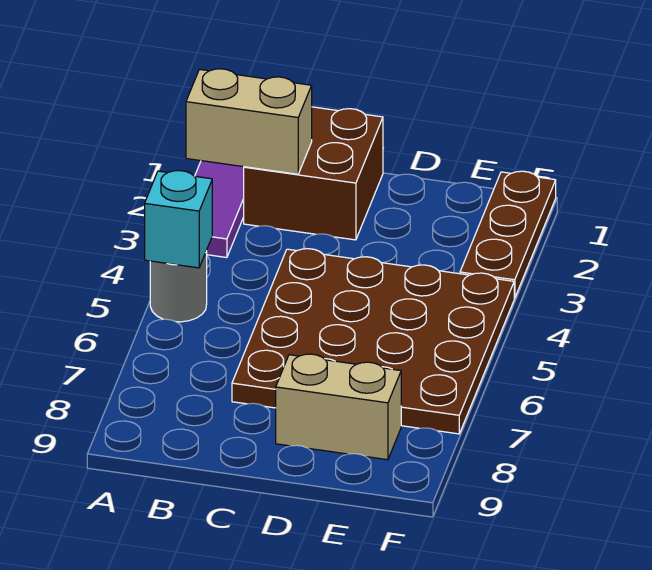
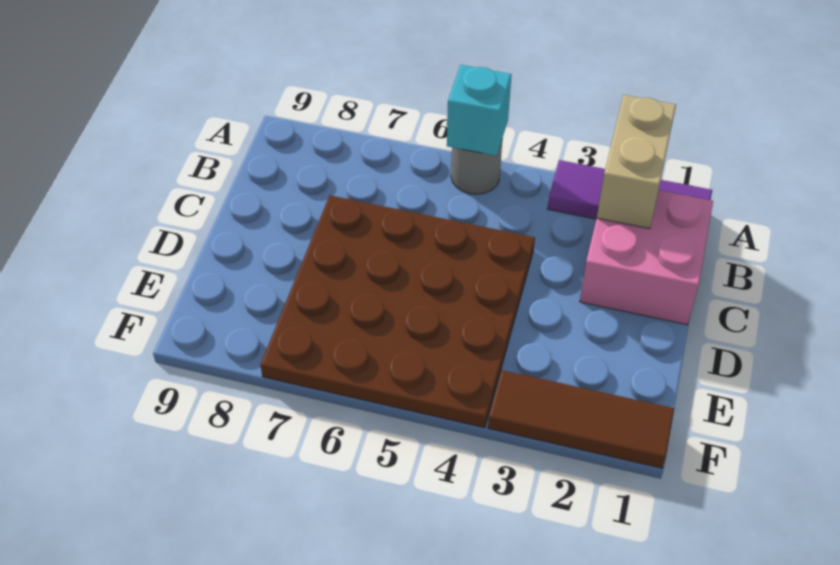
brown brick B1:C2 level 1 -> pink brick B1:C2 level 1
tan brick D8:E8 level 1 -> none
brown plate F1:F3 level 1 -> brown tile F1:F3 level 1

